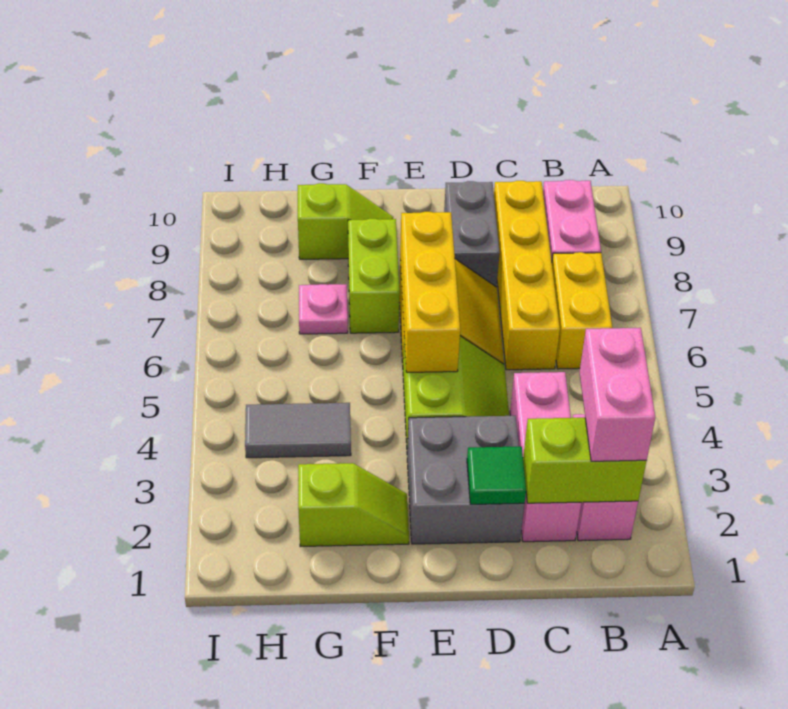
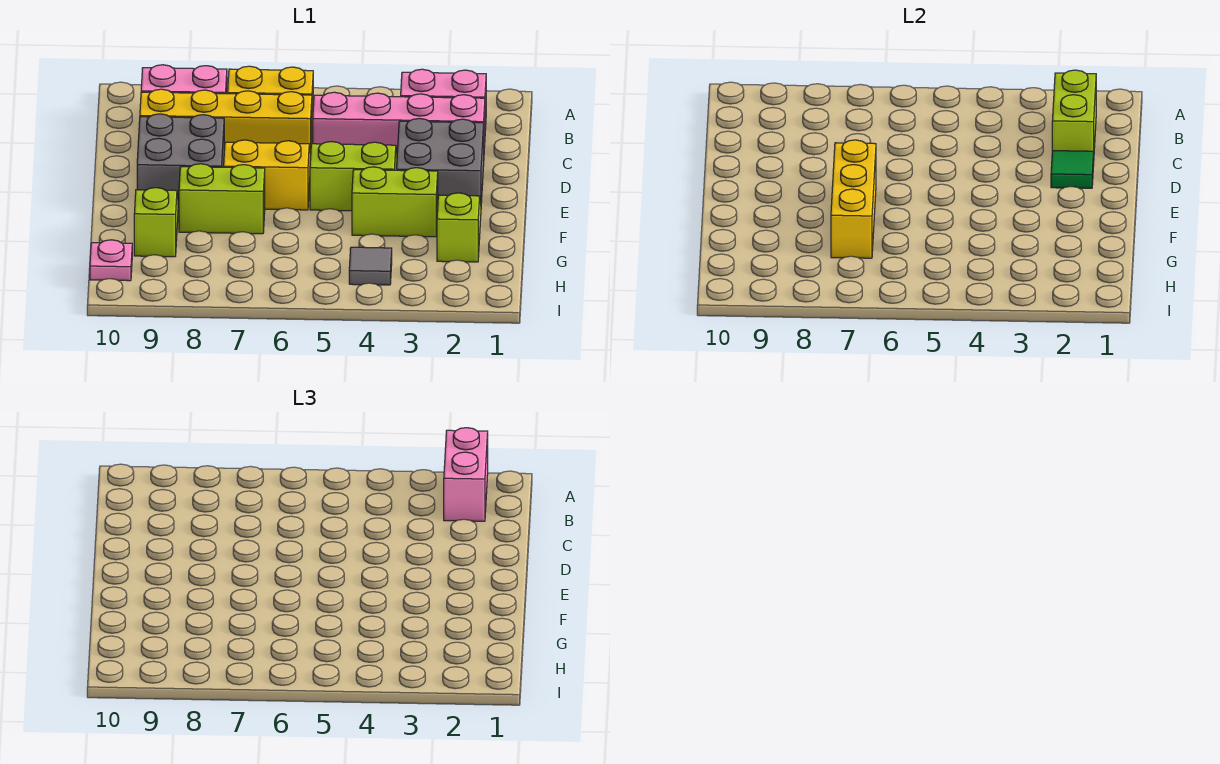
pink brick B2:B3 level 3 -> pink brick A2:B2 level 3
pink brick C2:C4 level 1 -> pink brick C2:C5 level 1
grey brick D8:D9 level 1 -> grey brick D8:E9 level 1
yellow brick E5:E7 level 2 -> yellow brick E7:G7 level 2
none -> lime brick F3:F4 level 1
grey tile G4:H4 level 1 -> grey tile H4 level 1
pink plate G7 level 1 -> pink plate H10 level 1

